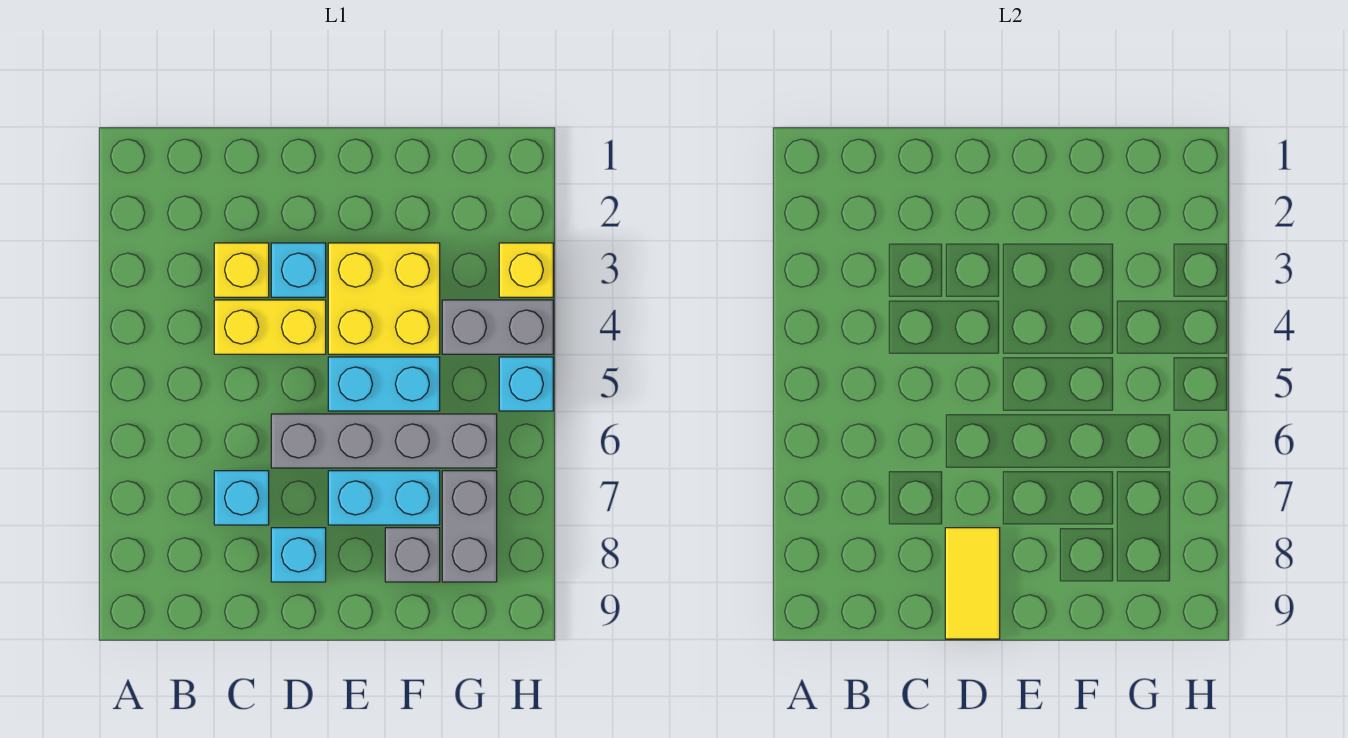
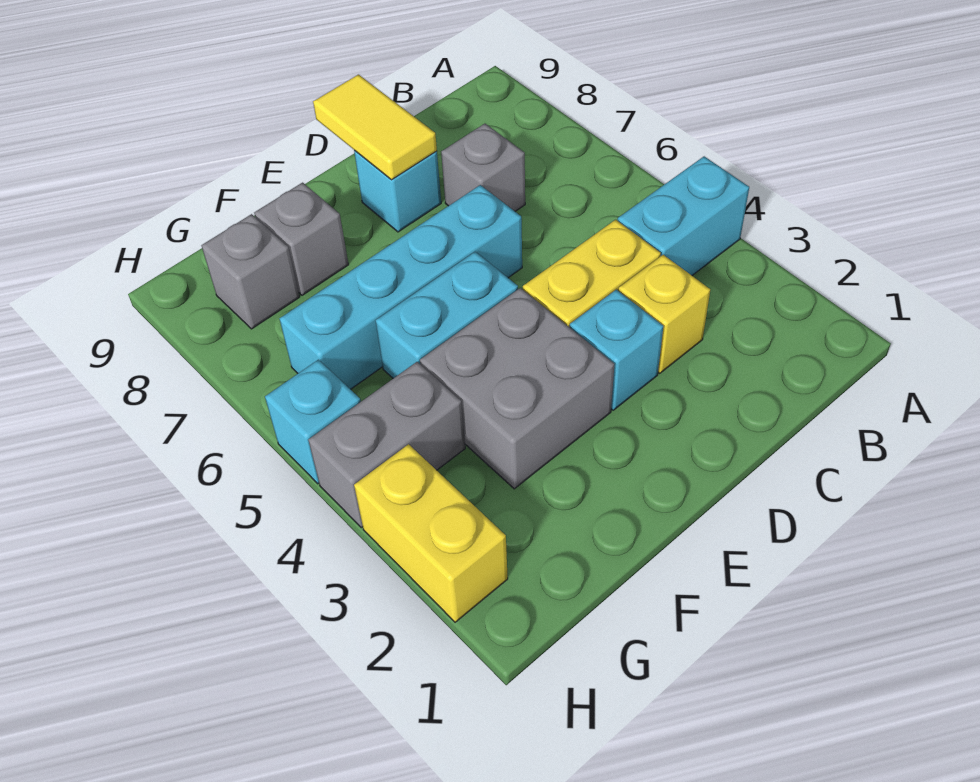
cyan brick C7 level 1 -> grey brick C7 level 1
grey brick D6:G6 level 1 -> cyan brick D6:G6 level 1
yellow brick E3:F4 level 1 -> grey brick E3:F4 level 1
cyan brick E7:F7 level 1 -> cyan brick A4:B4 level 1
grey brick G7:G8 level 1 -> grey brick G8 level 1
yellow brick H3 level 1 -> yellow brick H2:H3 level 1

